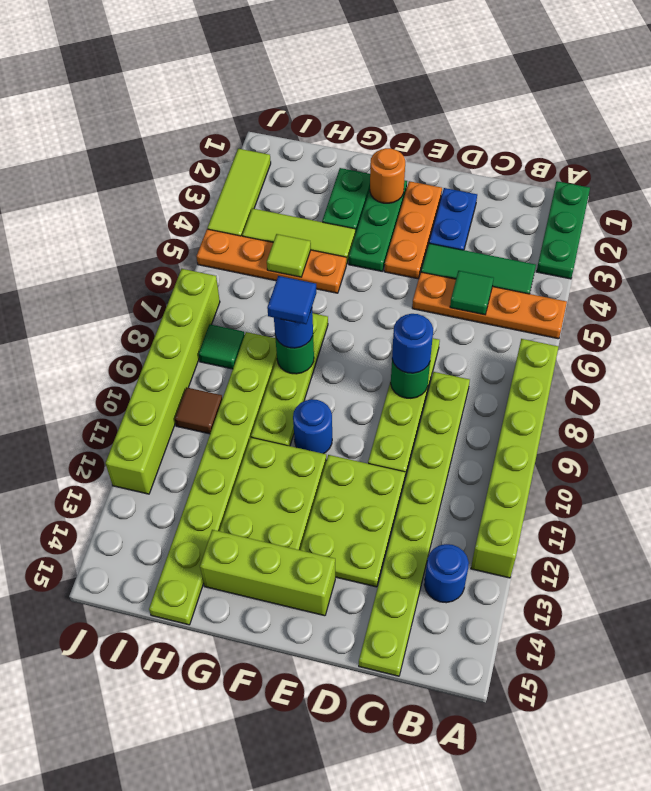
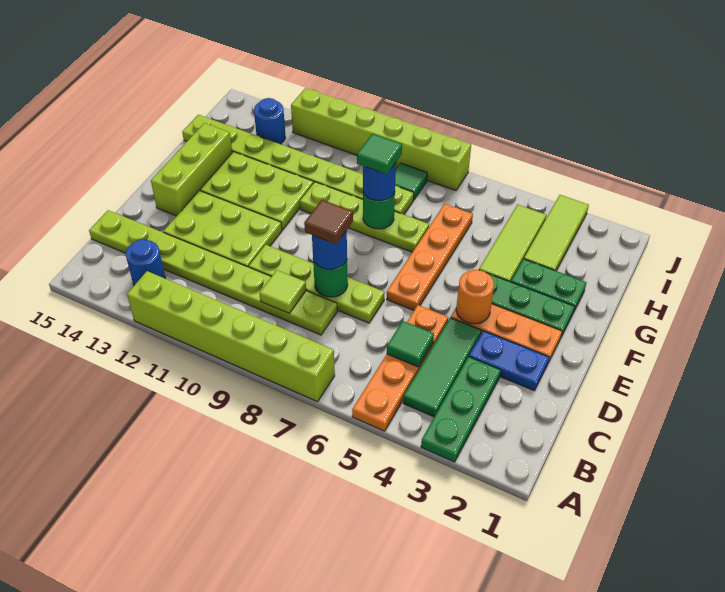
green plate A1:A3 level 1 -> green plate A3:C3 level 1
orange round brick F2 level 2 -> orange round brick E4 level 2
blue round brick F10 level 1 -> blue round brick I13 level 1
orange plate G5:J5 level 1 -> orange plate E6:H6 level 1
blue tile G8 level 4 -> green tile G8 level 4
lime tile H5 level 2 -> lime tile C9 level 2
brown tile I10 level 1 -> brown tile D8 level 4
lime tile J2:J4 level 1 -> lime tile H3:J3 level 1

